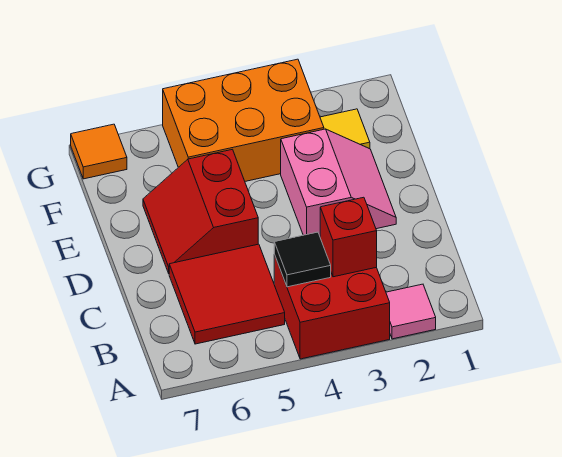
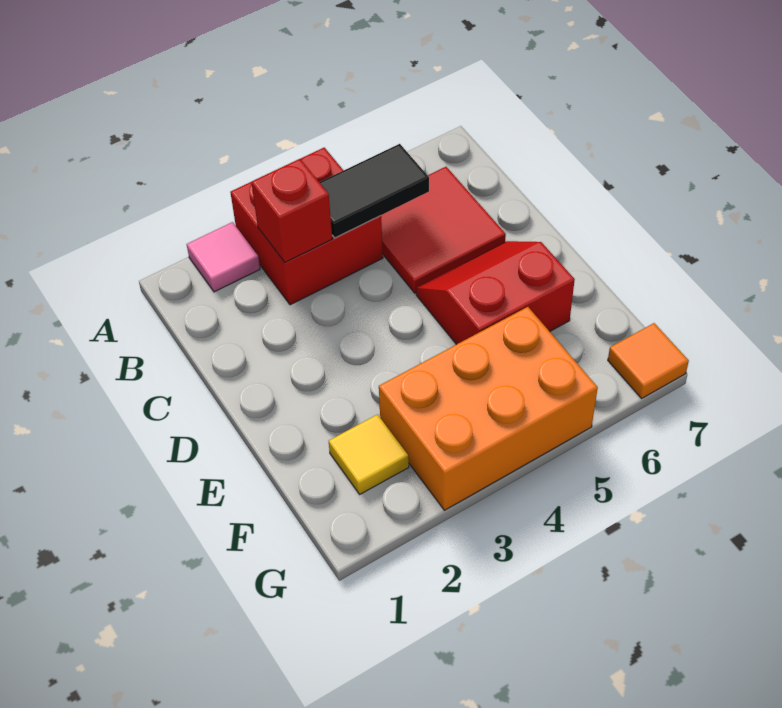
black tile B4 level 2 -> black tile B4:B5 level 2
pink slope D2:E3 level 1 top 3 -> none
red slope D5:E6 level 1 top 5 -> red slope D5:E6 level 1 top E

